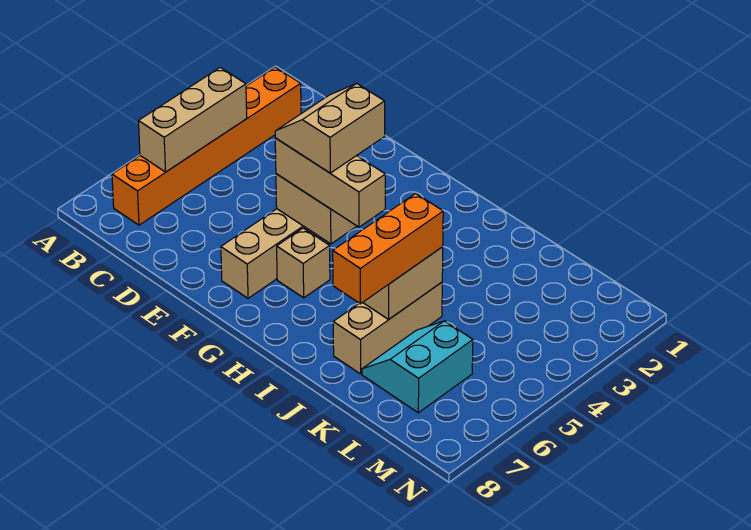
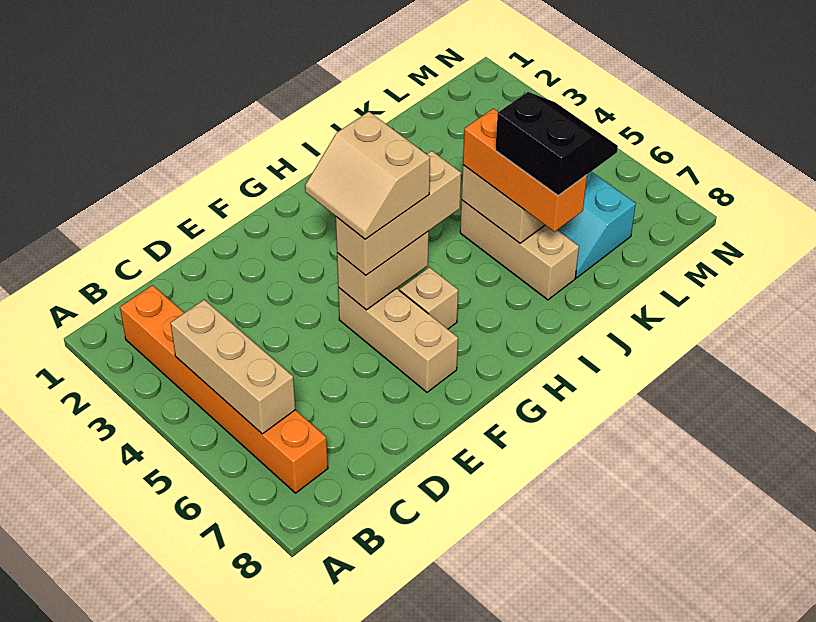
none -> black slope J6:K7 level 4 top J

